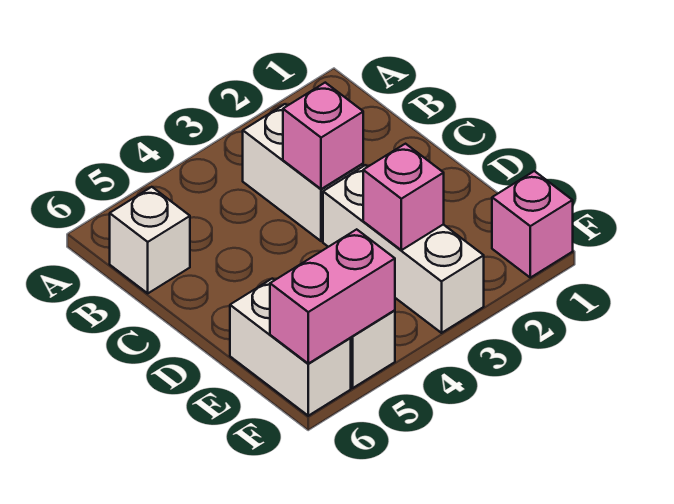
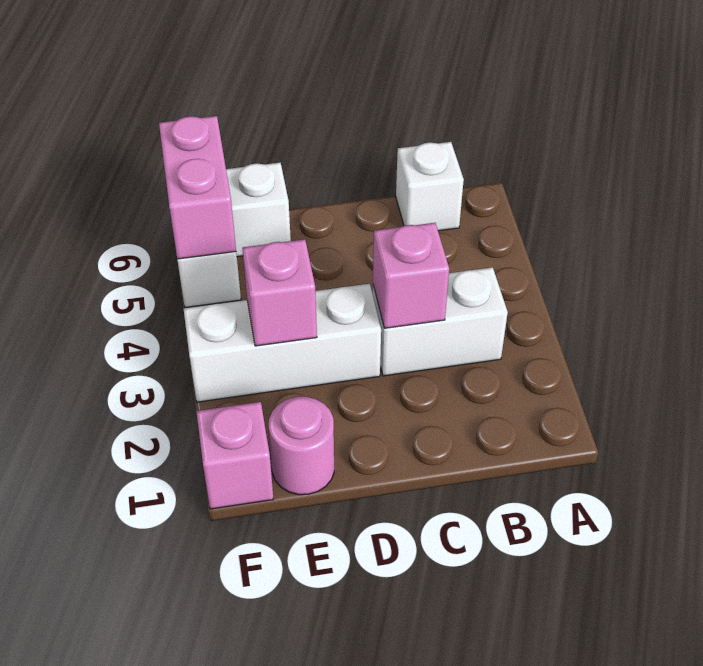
none -> pink round brick E1 level 1

